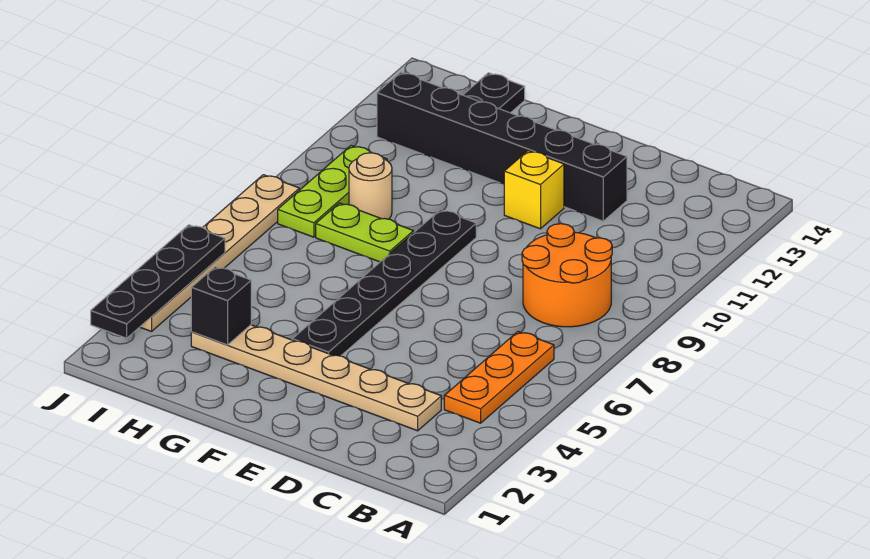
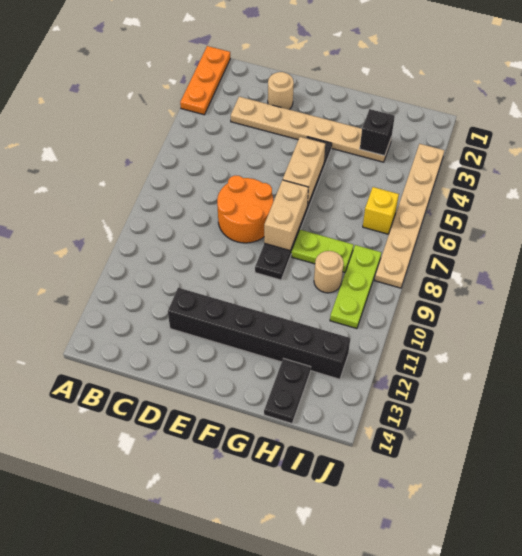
orange plate B4:B6 level 1 -> orange plate A1:A3 level 1
orange round brick B8:C9 level 1 -> orange round brick D7:E8 level 1
none -> tan round brick D2 level 1
yellow brick E11 level 1 -> yellow brick I6 level 1
none -> tan brick F5:F6 level 2
none -> tan brick F7:F8 level 2
black plate J2:J5 level 2 -> none

